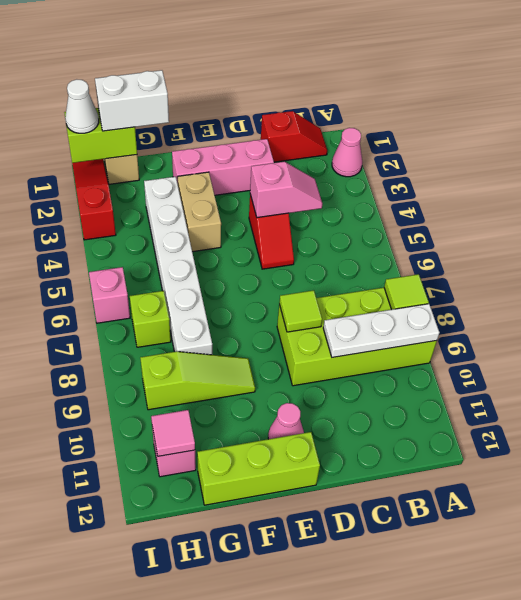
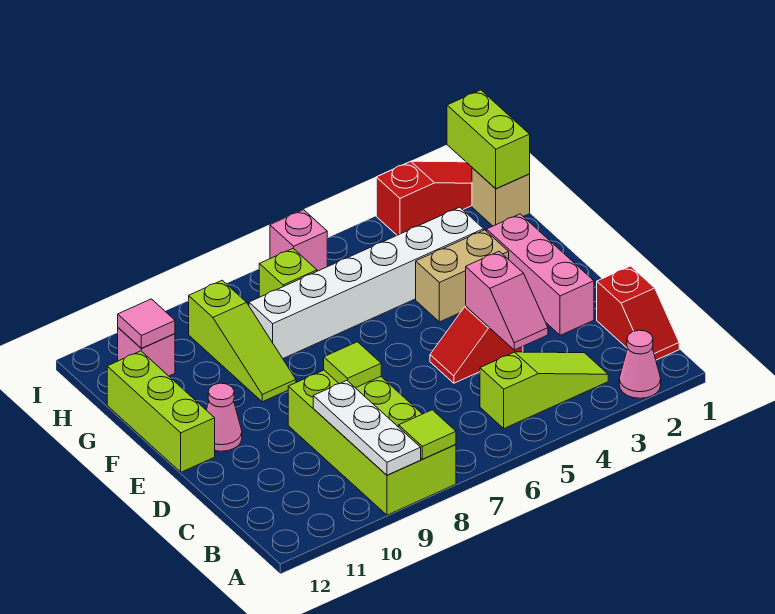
none -> lime slope B3:B5 level 1 top 5
white brick G1:H1 level 3 -> none
white cone I1 level 3 -> none

